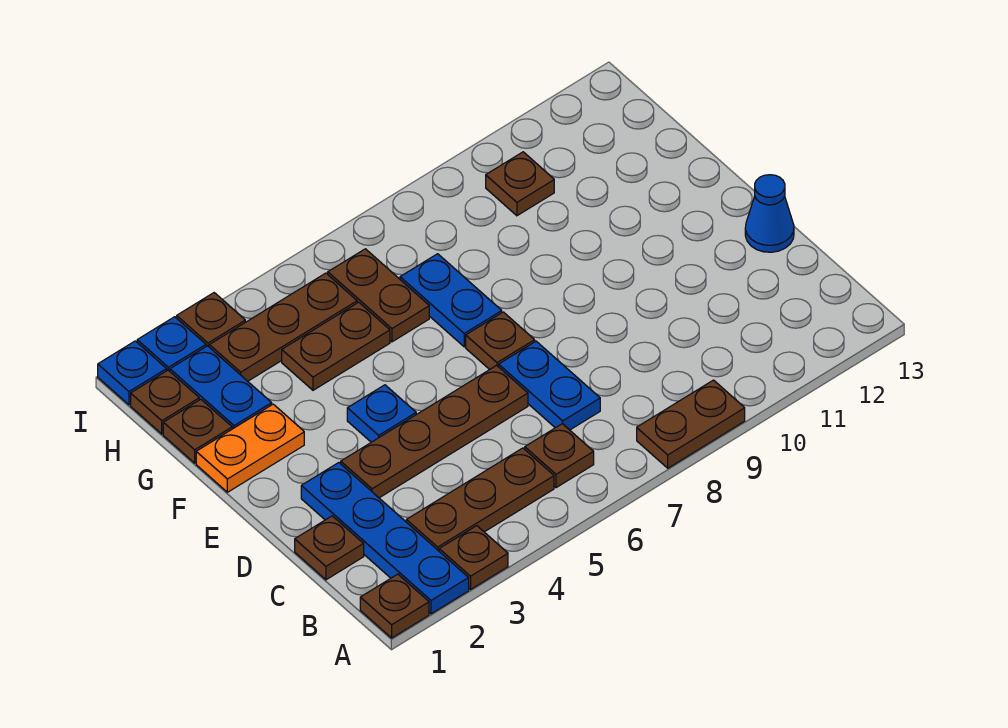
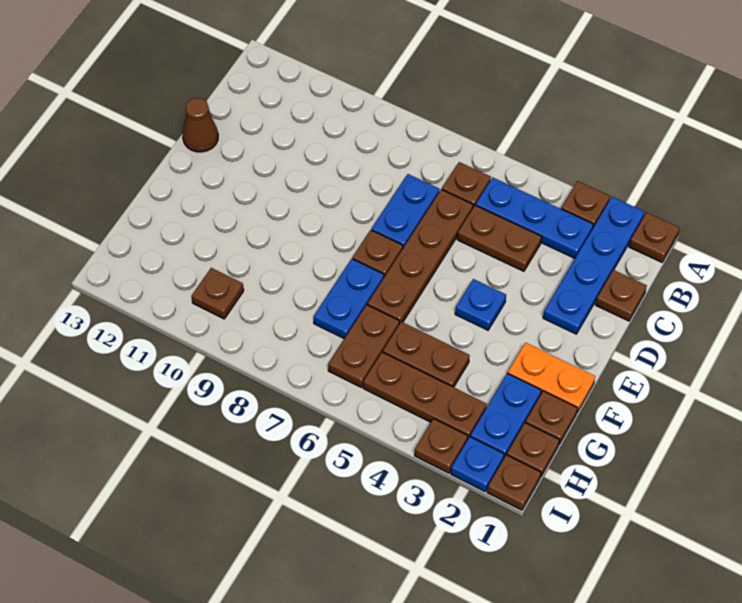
brown plate A8:A9 level 1 -> brown plate C4:C5 level 1
brown plate B3:B5 level 1 -> blue plate B3:B5 level 1
brown plate D3:D6 level 1 -> brown plate C6:F6 level 1
blue cone D13 level 1 -> brown cone D13 level 1
blue plate I1 level 1 -> brown plate I1 level 1

